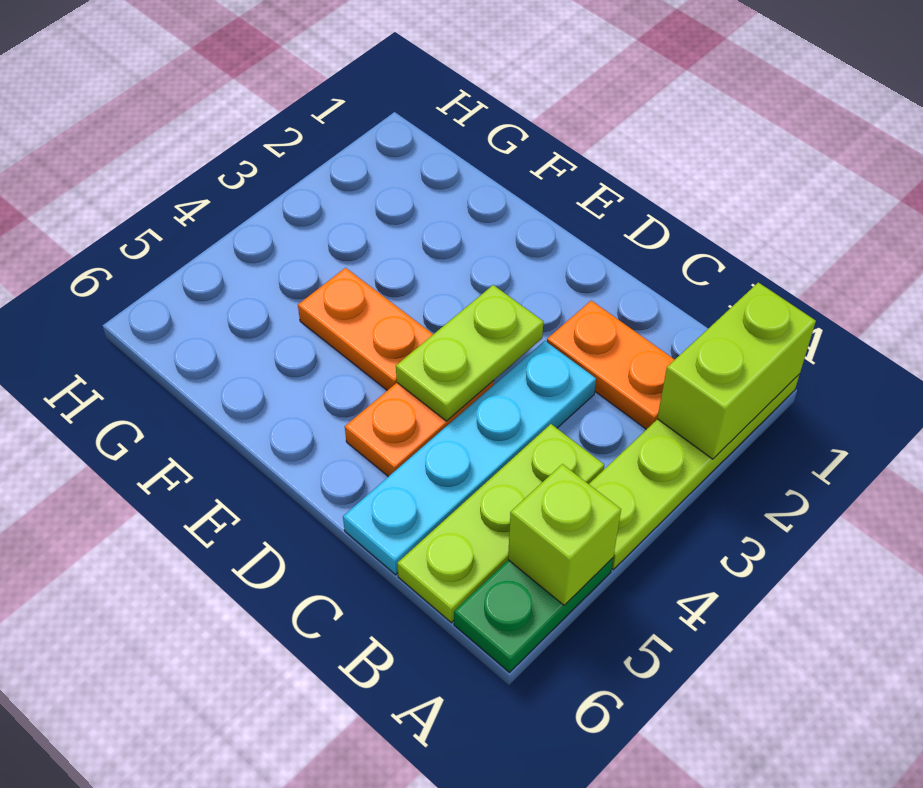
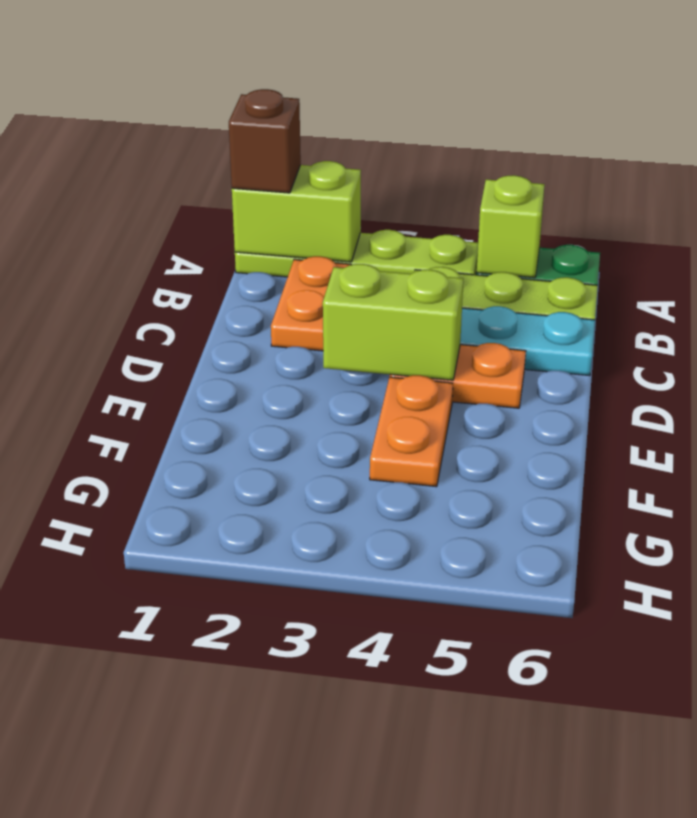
none -> brown brick A1 level 3
lime plate D3:D4 level 2 -> lime brick D3:D4 level 2

